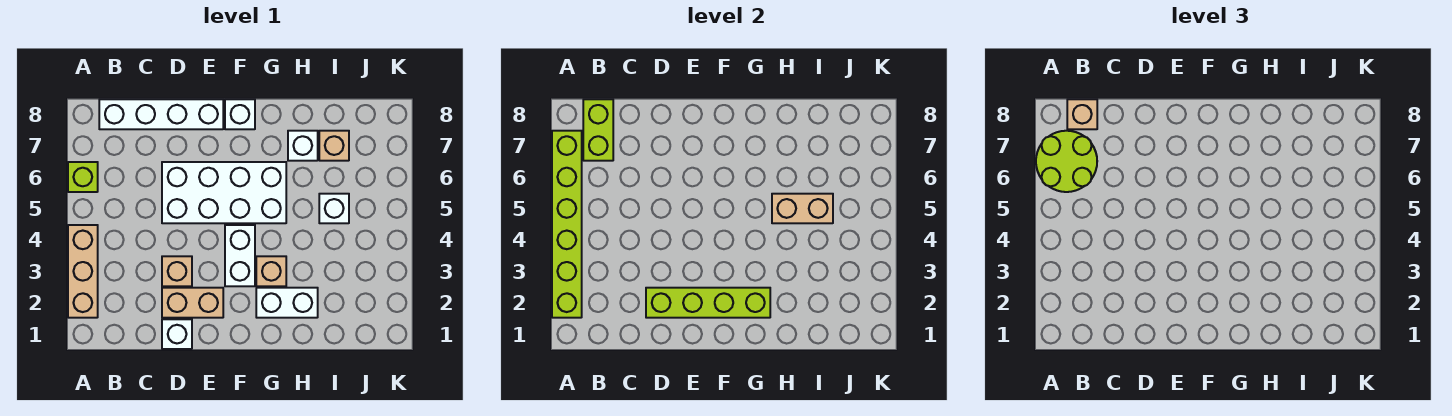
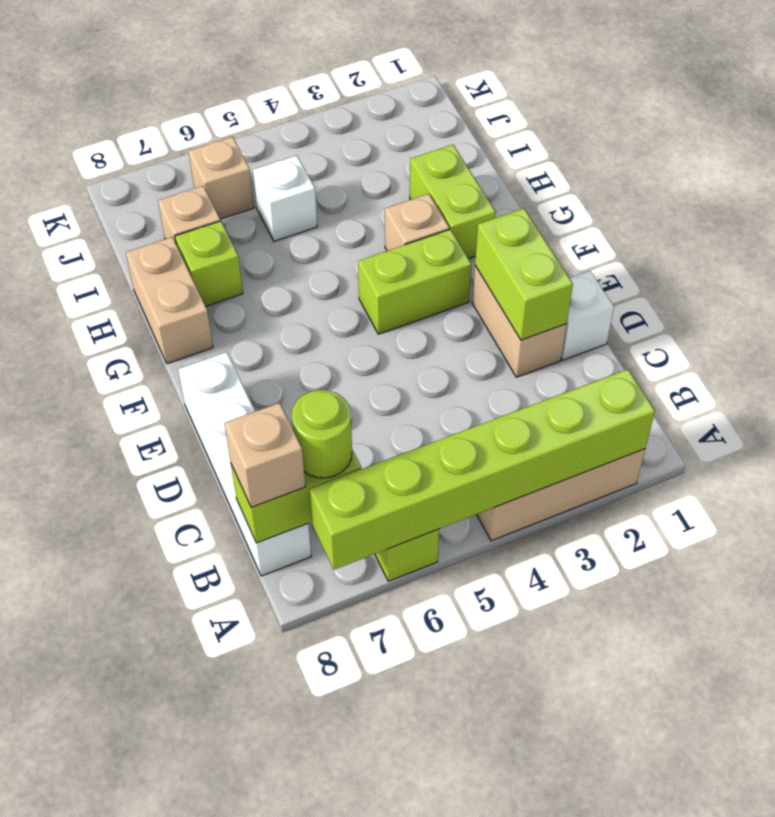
lime round brick A6:B7 level 3 -> lime round brick B7 level 3
lime brick D2:G2 level 2 -> lime brick D2:E2 level 2
tan brick D3 level 1 -> tan brick J6 level 1
white brick D5:G6 level 1 -> none
white brick F3:F4 level 1 -> lime brick F3:F4 level 1
white brick F8 level 1 -> none
white brick G2:H2 level 1 -> lime brick G2:H2 level 1
tan brick H5:I5 level 2 -> tan brick G8:H8 level 1
white brick H7 level 1 -> lime brick H7 level 1

